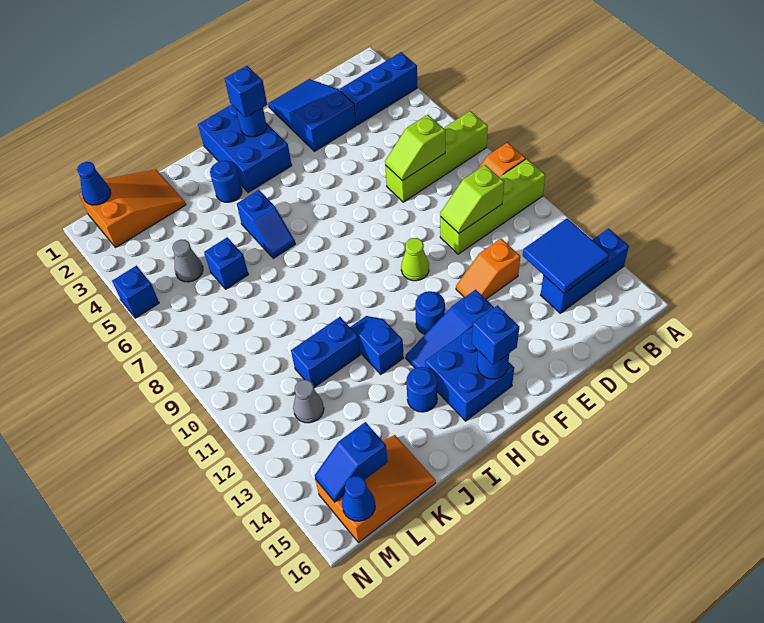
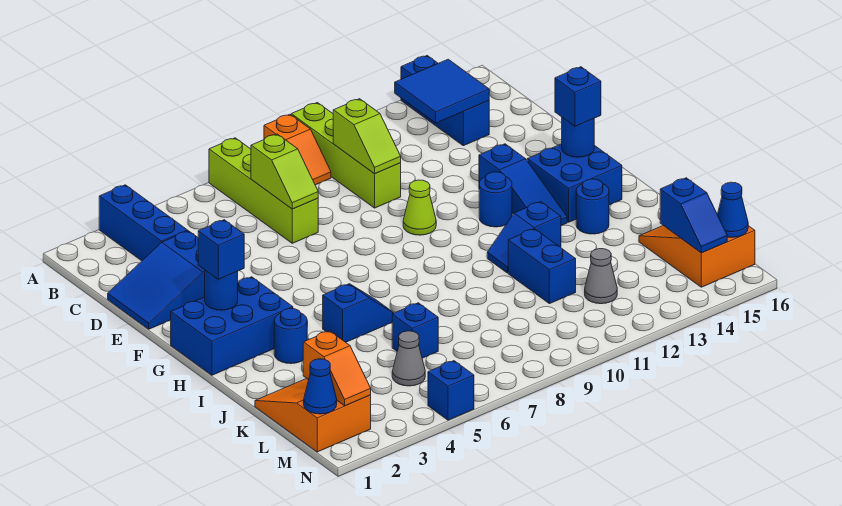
orange slope D12:E12 level 1 top D -> orange slope L2:M2 level 2 top L

